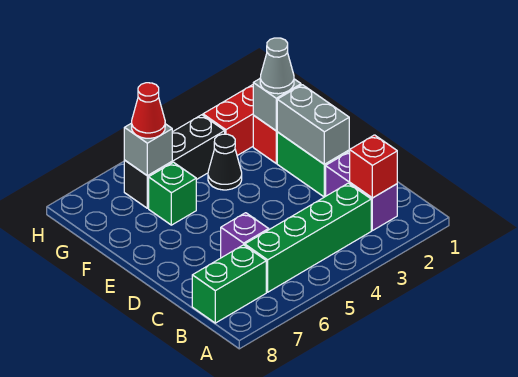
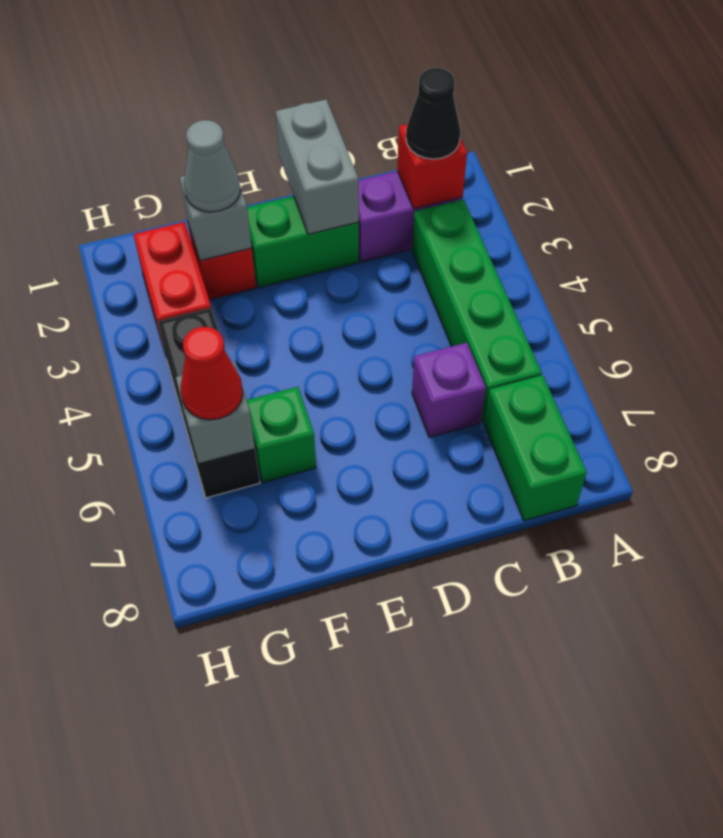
grey brick D2:E2 level 2 -> grey brick D1:D2 level 2
black cone F4 level 1 -> black cone B2 level 3

